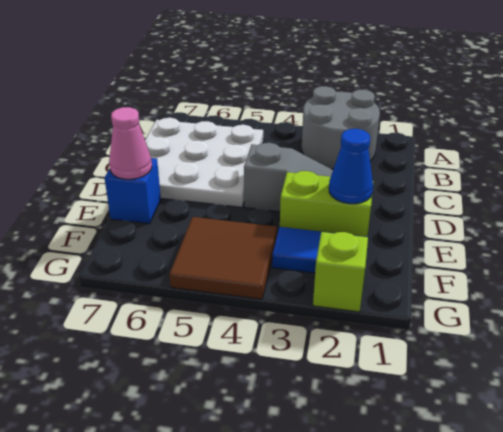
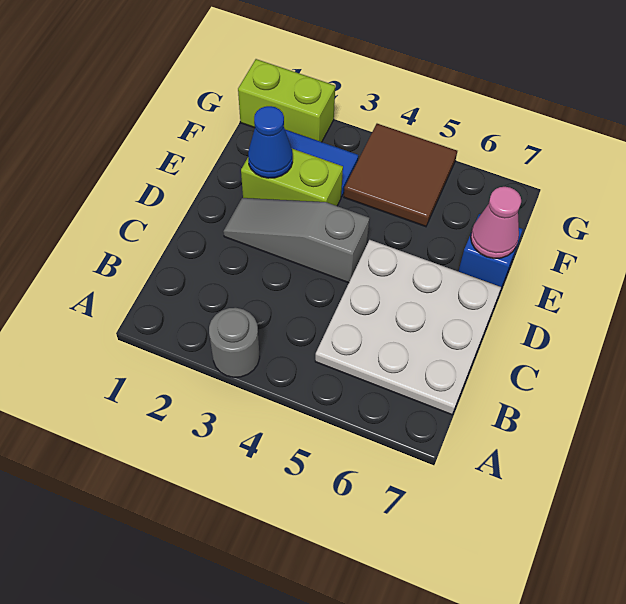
grey round brick A2:B3 level 1 -> grey round brick A3 level 1
lime brick G2 level 1 -> lime brick G1:G2 level 1

